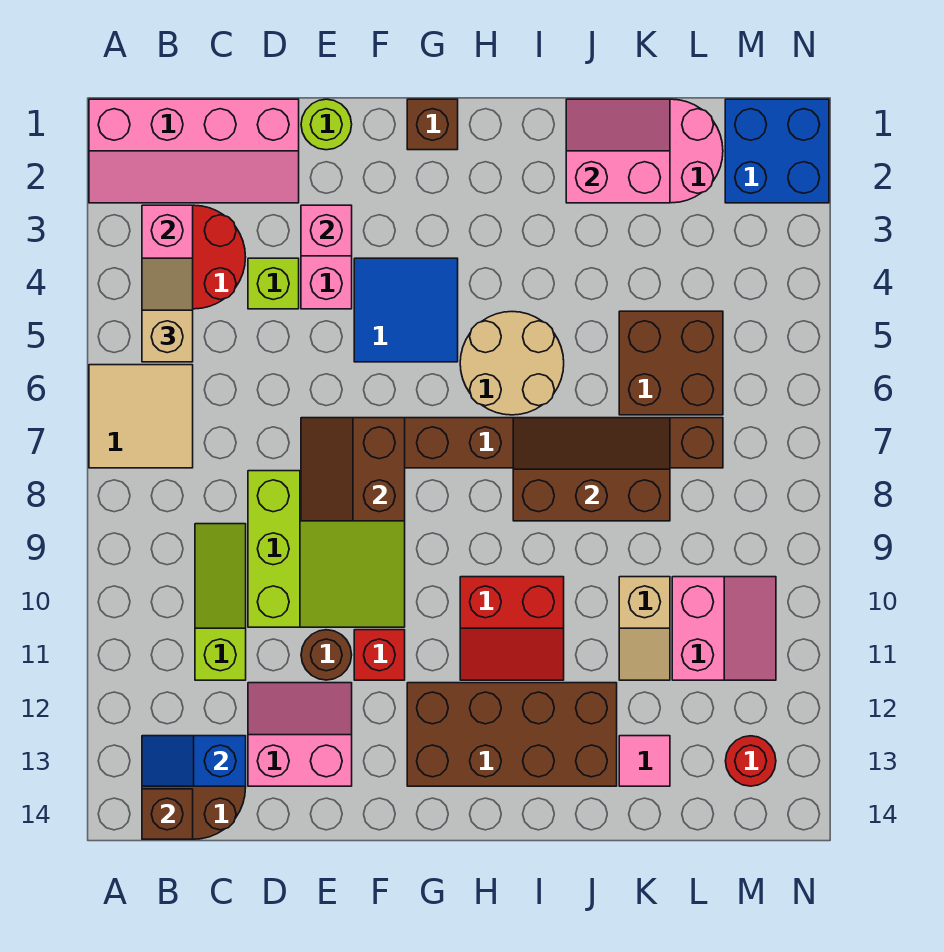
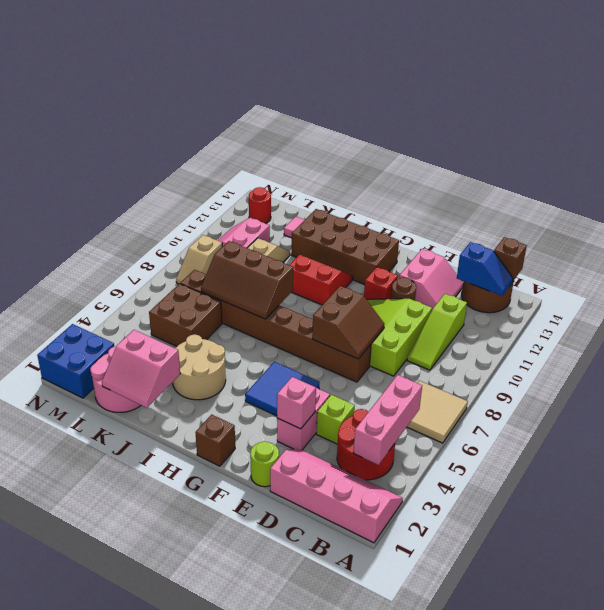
tan slope B4:B5 level 3 top 5 -> tan slope M8:M9 level 1 top 9
pink slope D12:E13 level 1 top 13 -> pink slope D12:E13 level 1 top E
tan round brick H5:I6 level 1 -> tan round brick I3:J4 level 1

